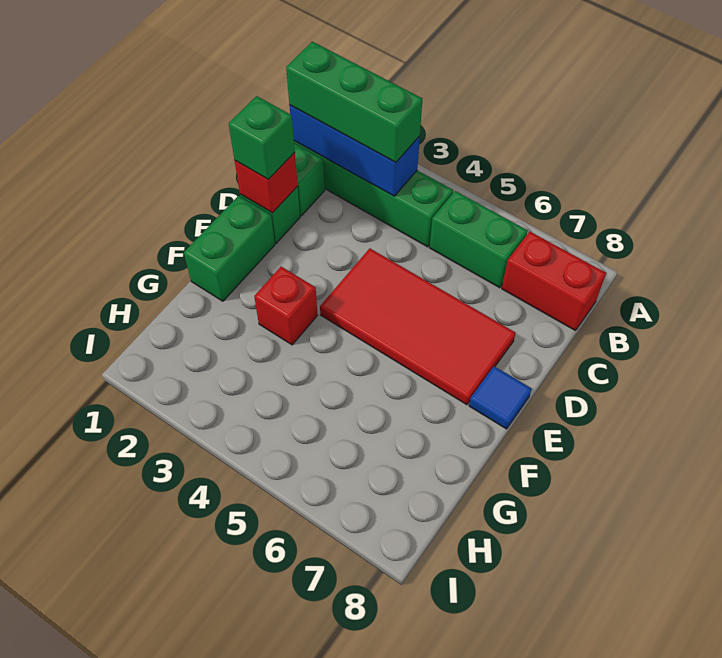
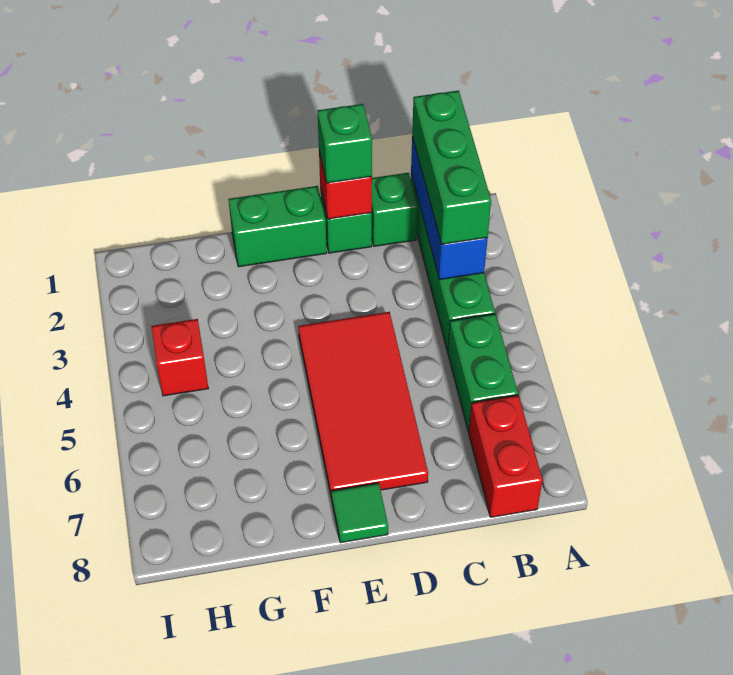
blue tile E8 level 1 -> green tile E8 level 1
red brick F3 level 1 -> red brick H4 level 1

